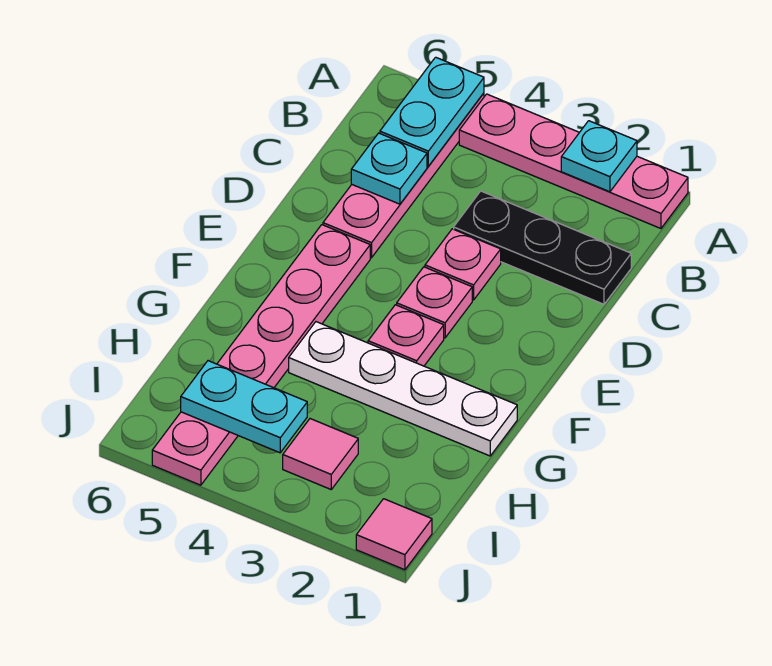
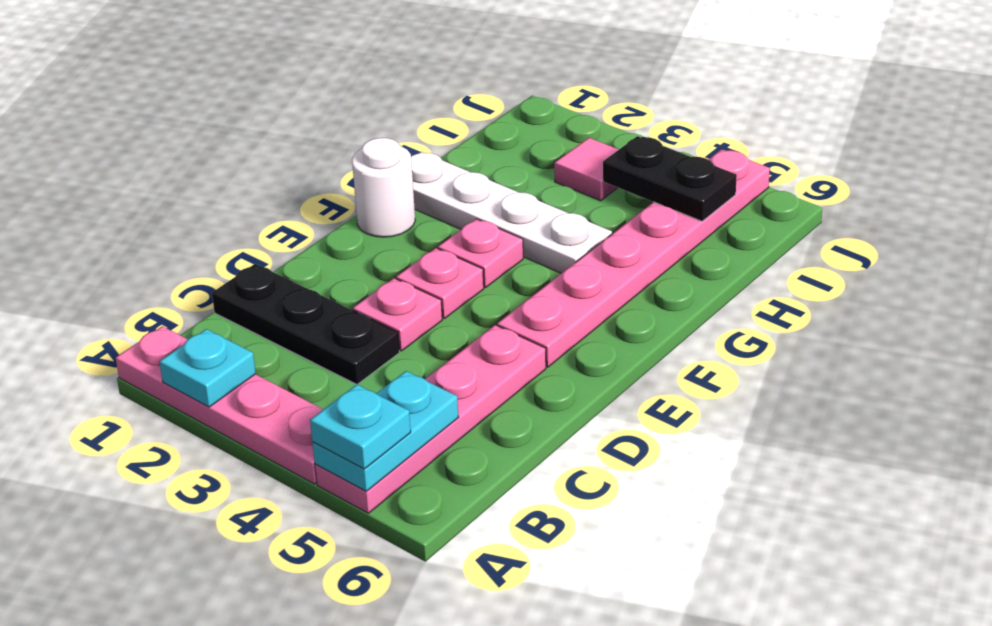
cyan plate C5 level 2 -> cyan plate A5 level 3
none -> white round brick F1 level 1
cyan plate I4:I5 level 2 -> black plate I4:I5 level 2
pink tile J1 level 1 -> none

